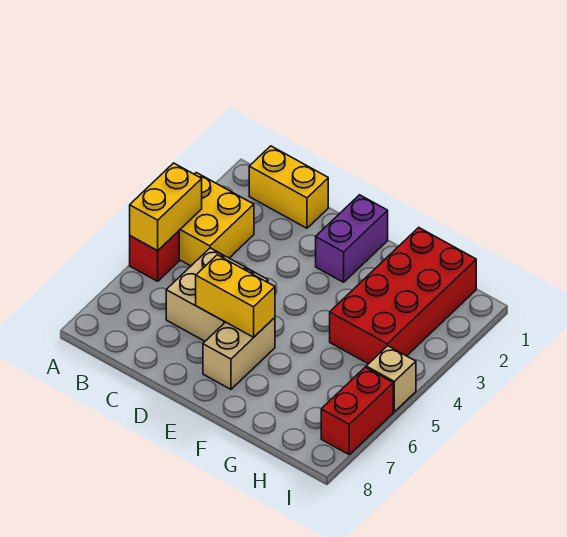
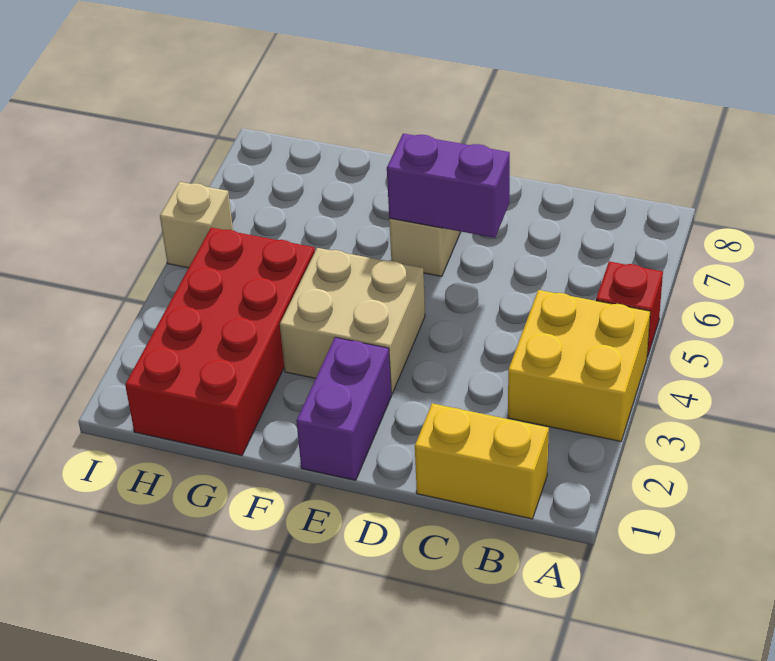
yellow brick A4:A5 level 2 -> none
tan brick C5:D6 level 1 -> tan brick E3:F4 level 1
yellow brick D6:E6 level 2 -> purple brick D6:E6 level 2
red brick I6:I7 level 1 -> none

